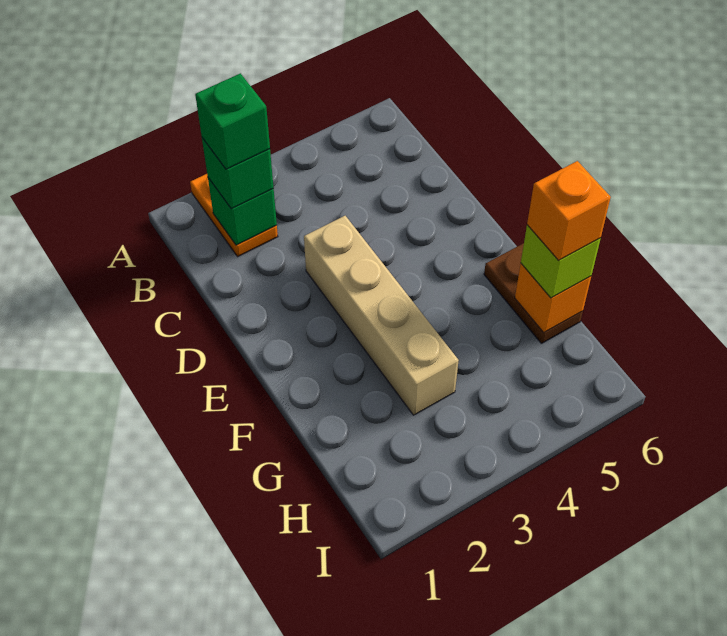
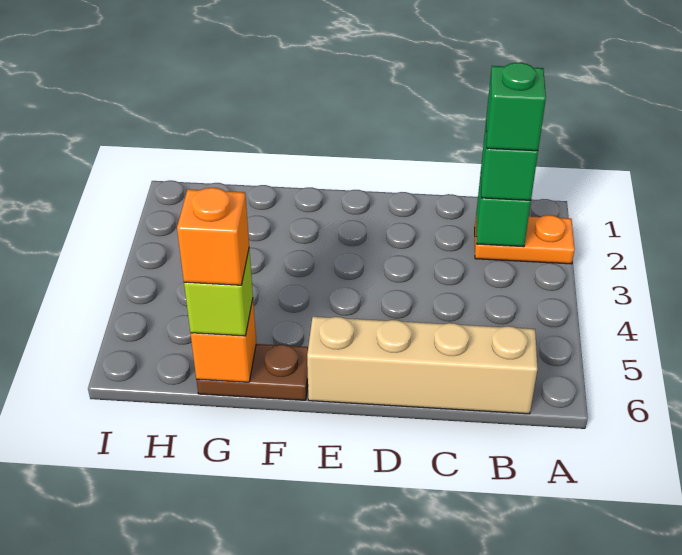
tan brick D3:G3 level 1 -> tan brick B6:E6 level 1

